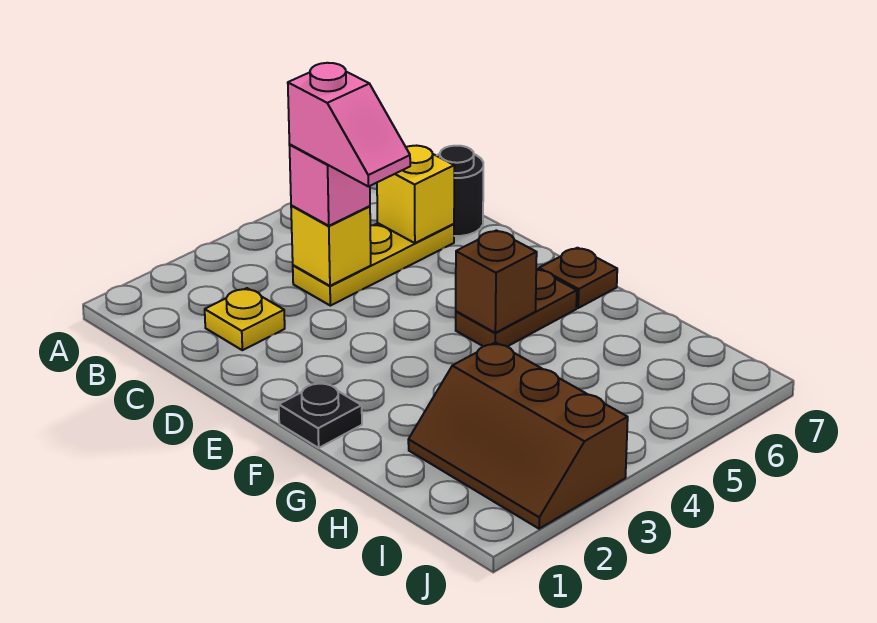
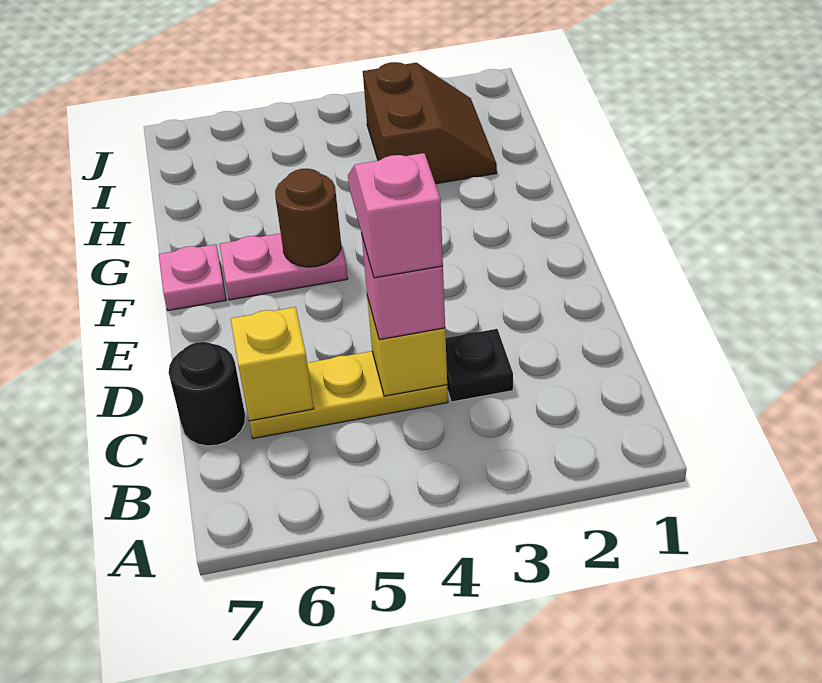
yellow plate C2 level 1 -> none
black plate F1 level 1 -> black plate C3 level 1
brown plate F5:F6 level 1 -> pink plate F5:F6 level 1
brown brick F5 level 2 -> brown round brick F5 level 2
brown plate F7 level 1 -> pink plate F7 level 1
brown slope H2:J3 level 1 top 3 -> brown slope H2:I3 level 1 top 3

